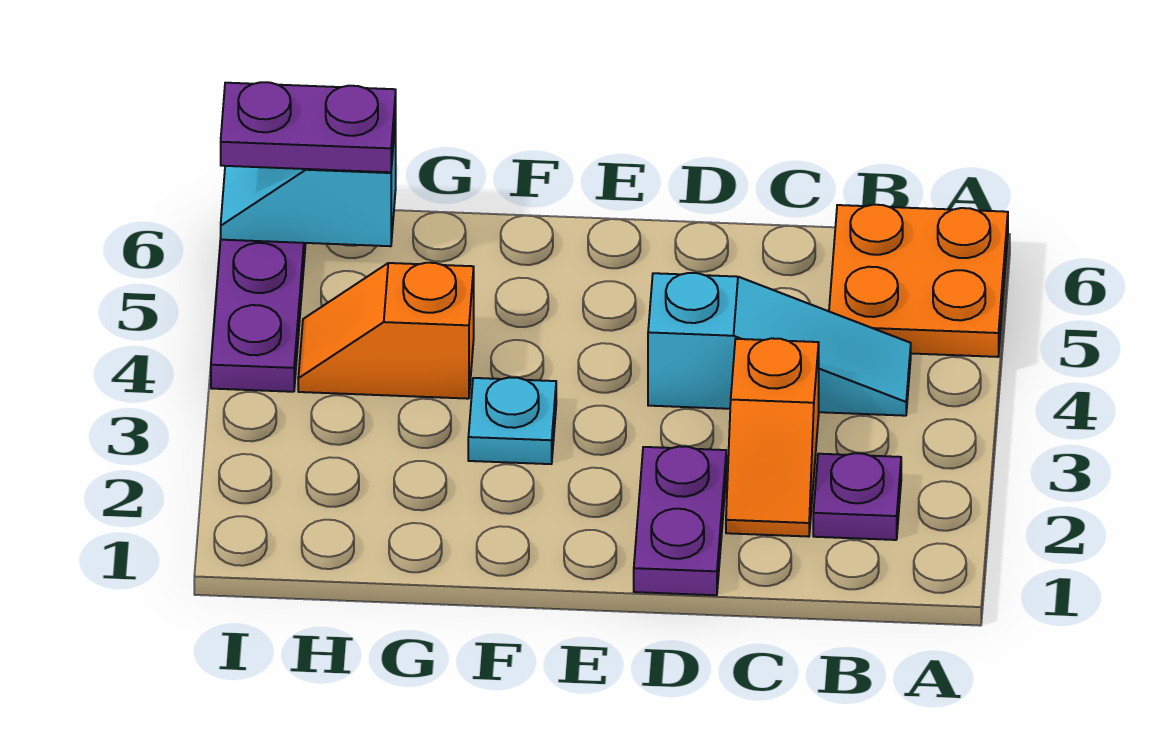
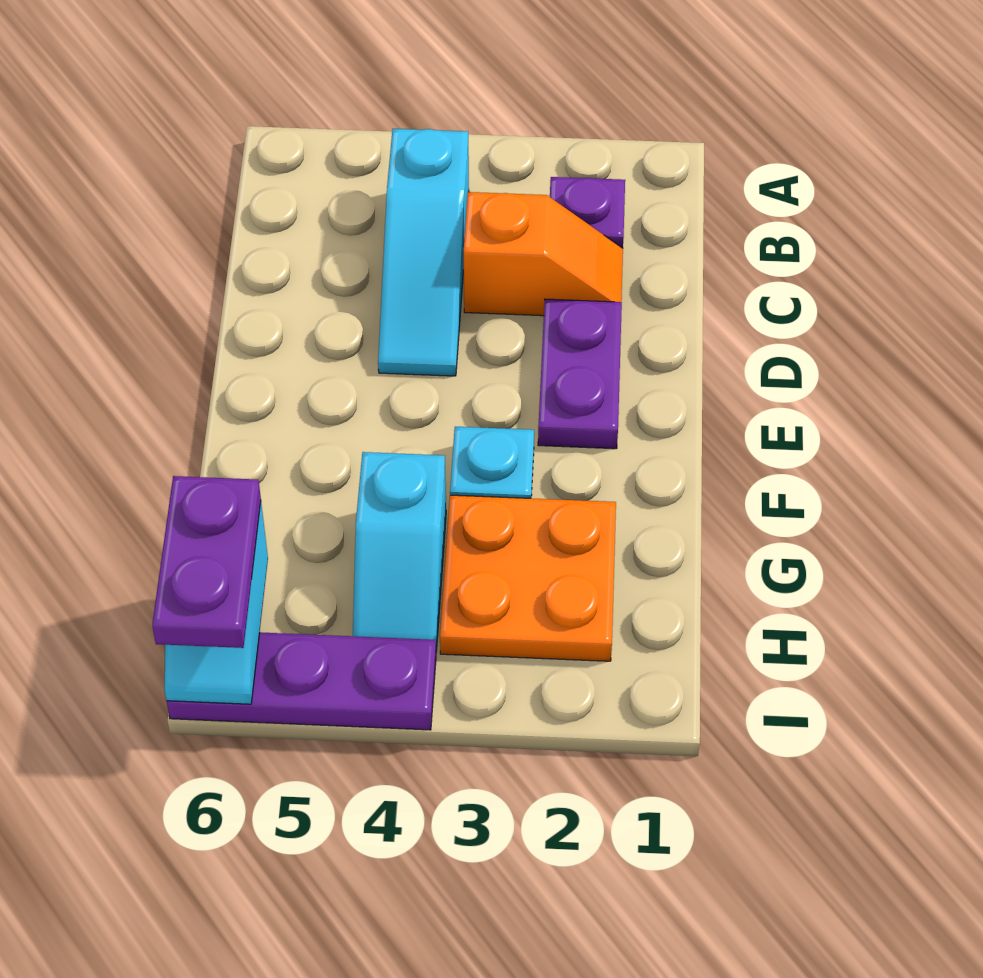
orange plate A5:B6 level 1 -> orange plate G2:H3 level 1
cyan slope B4:D4 level 1 top D -> cyan slope B4:D4 level 1 top B
purple plate D1:D2 level 1 -> purple plate D2:E2 level 1
orange slope G4:H4 level 1 top G -> cyan slope G4:H4 level 1 top G

